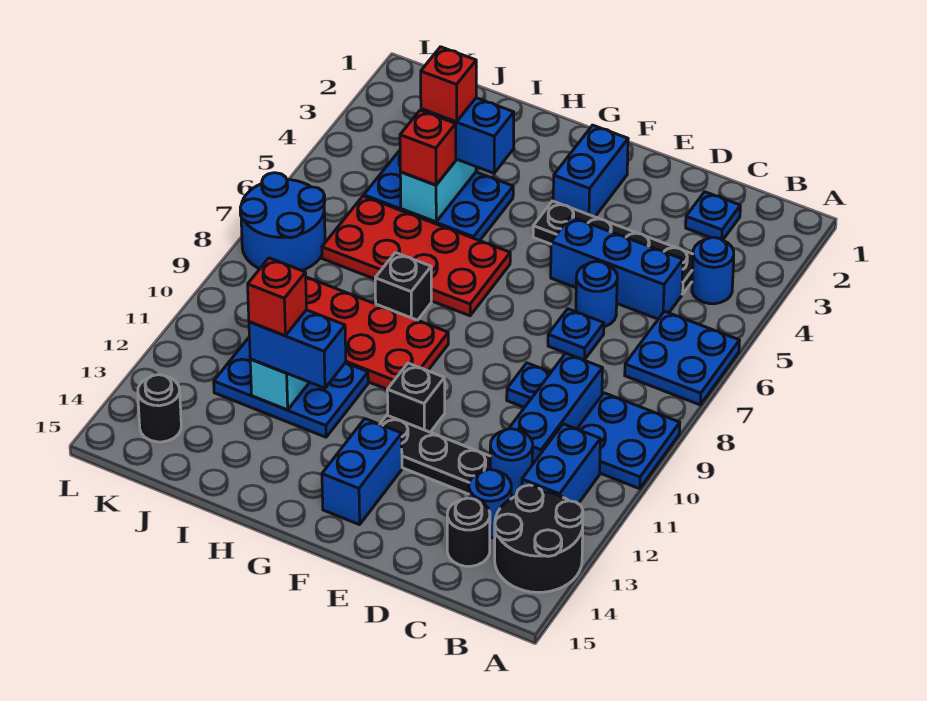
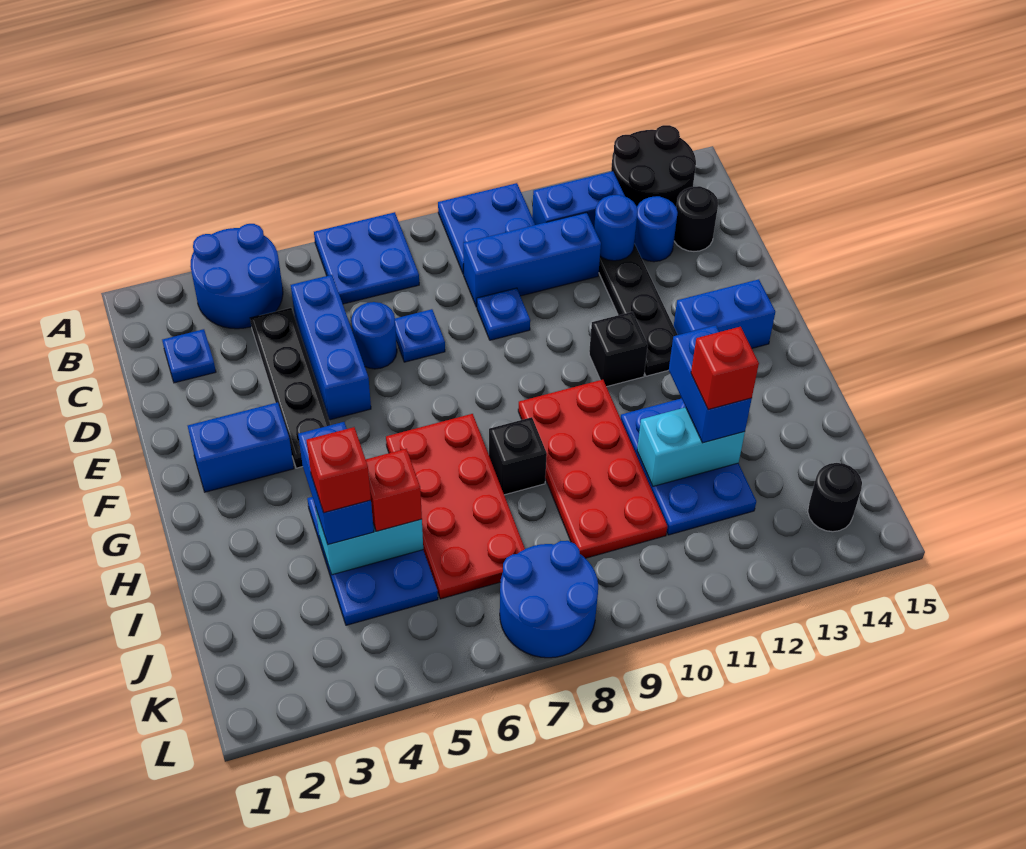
blue round brick B4 level 1 -> blue round brick A3:B4 level 1

